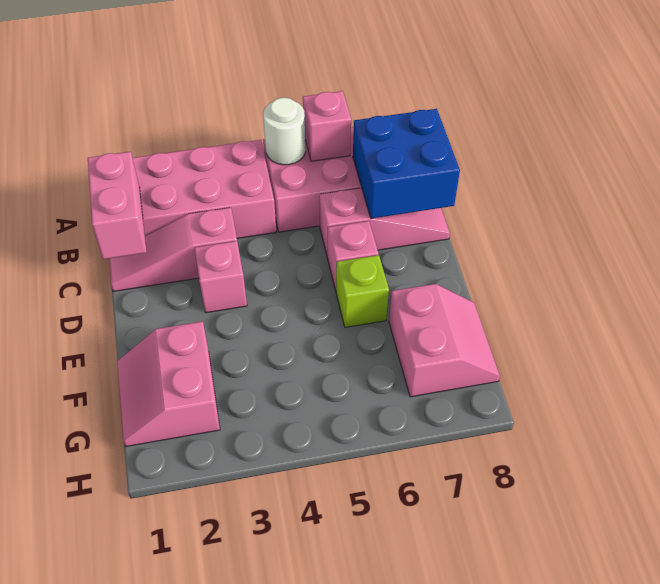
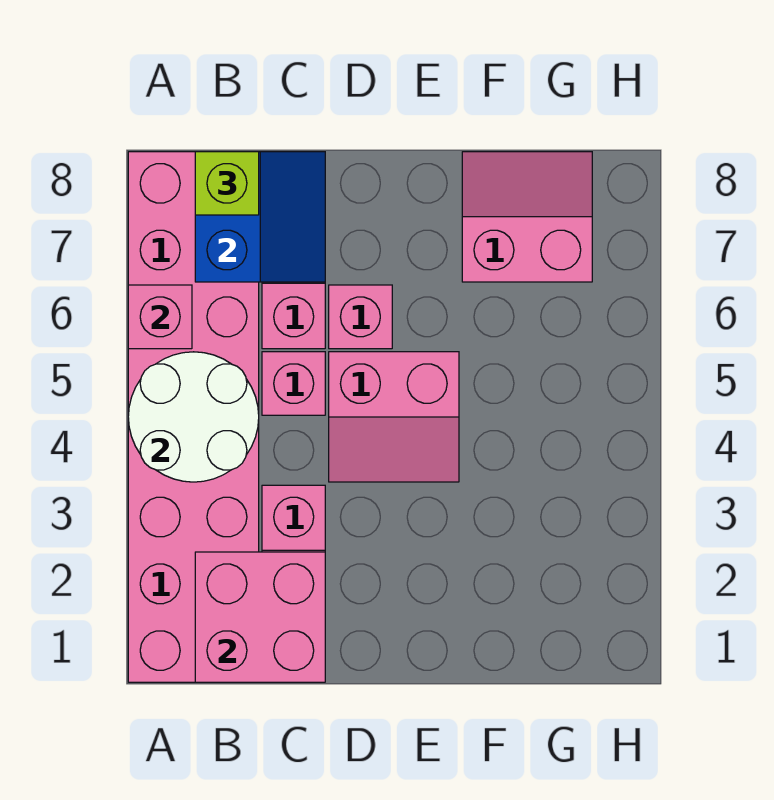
white round brick A5 level 2 -> white round brick A4:B5 level 2
pink brick B1:C1 level 2 -> pink brick B1:C2 level 2
blue brick B7:C8 level 2 -> blue slope B7:C8 level 2 top B
pink brick D3 level 1 -> pink brick C5 level 1
lime brick E6 level 1 -> lime brick B8 level 3
pink slope F1:G2 level 1 top 2 -> pink slope D4:E5 level 1 top 5

